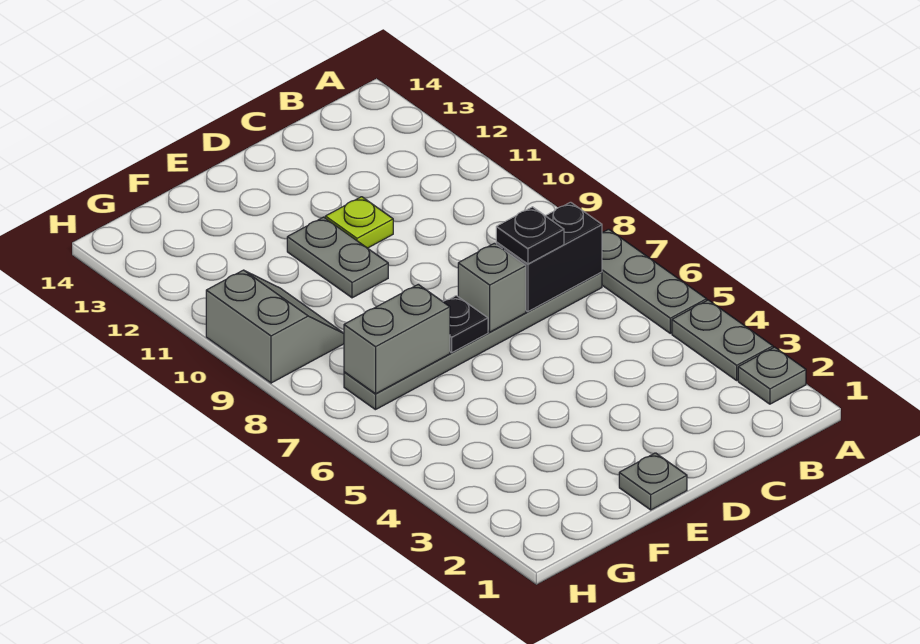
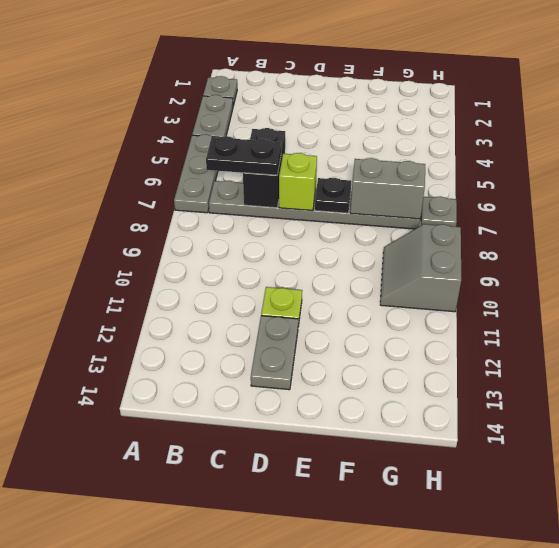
black brick B7:C7 level 2 -> black brick C6:C7 level 2
black plate C7 level 3 -> black plate B7:C7 level 3
grey brick D7 level 2 -> lime brick D7 level 2
grey plate E1 level 1 -> grey plate H7 level 1
grey plate E10:E11 level 1 -> grey plate D12:D13 level 1

